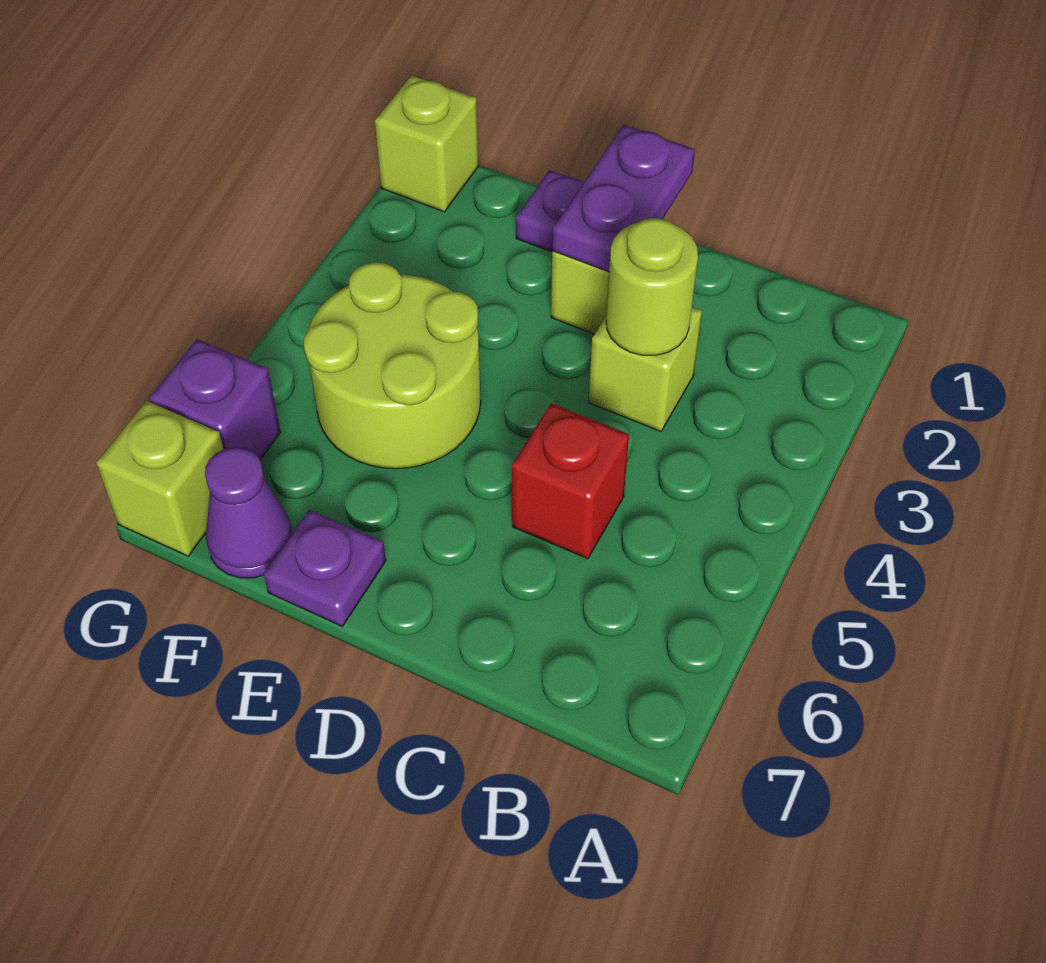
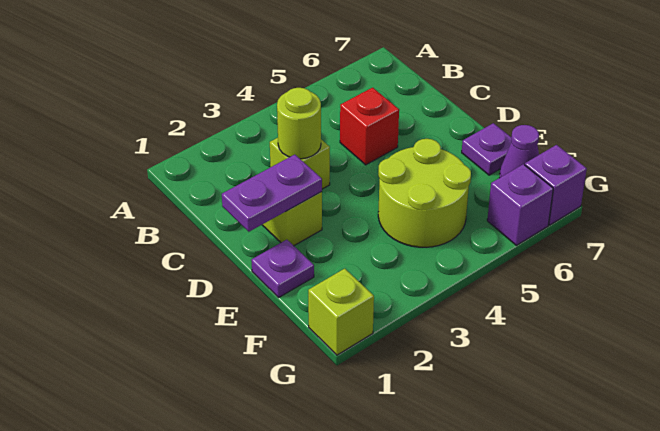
lime brick G7 level 1 -> purple brick G7 level 1

